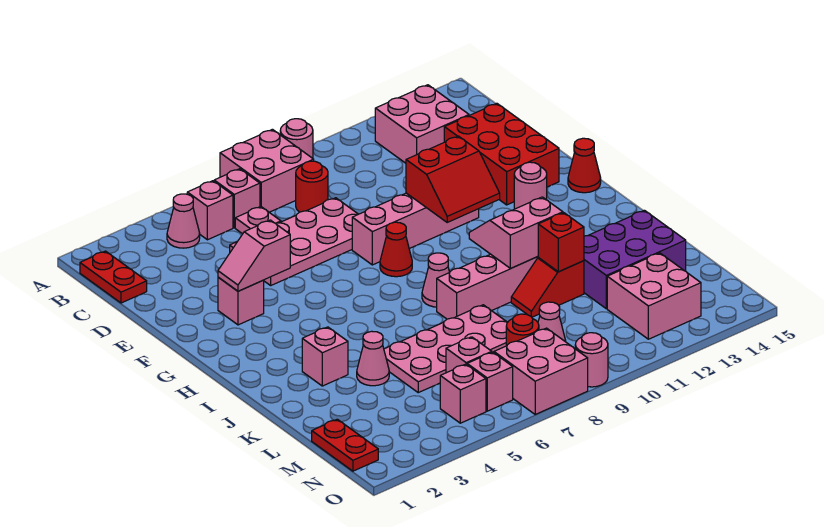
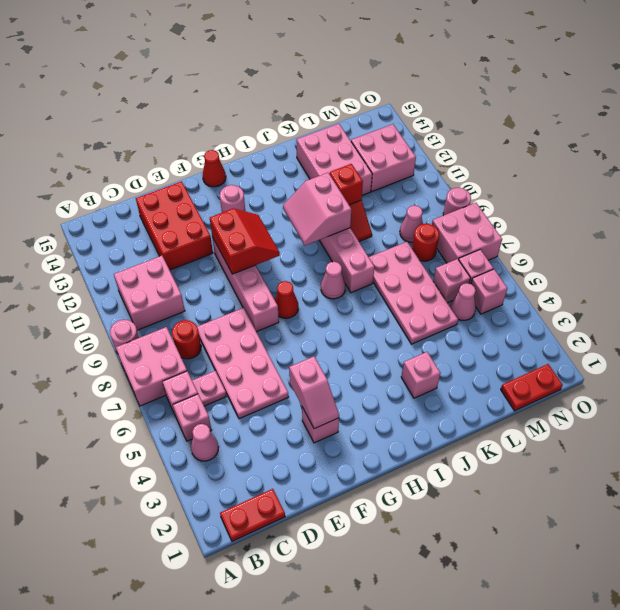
pink brick B12:C13 level 1 -> pink brick B10:C11 level 1
red brick D13:F14 level 1 -> red brick D12:E14 level 1
pink cone K4 level 1 -> pink cone M5 level 1
purple brick K12:L14 level 1 -> pink brick K12:L14 level 1

